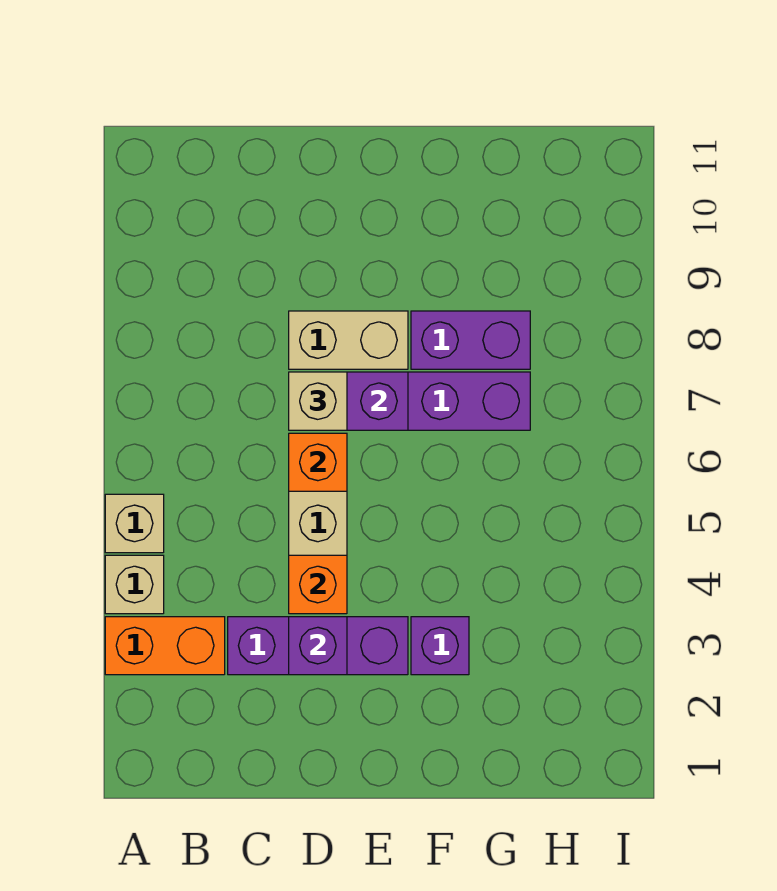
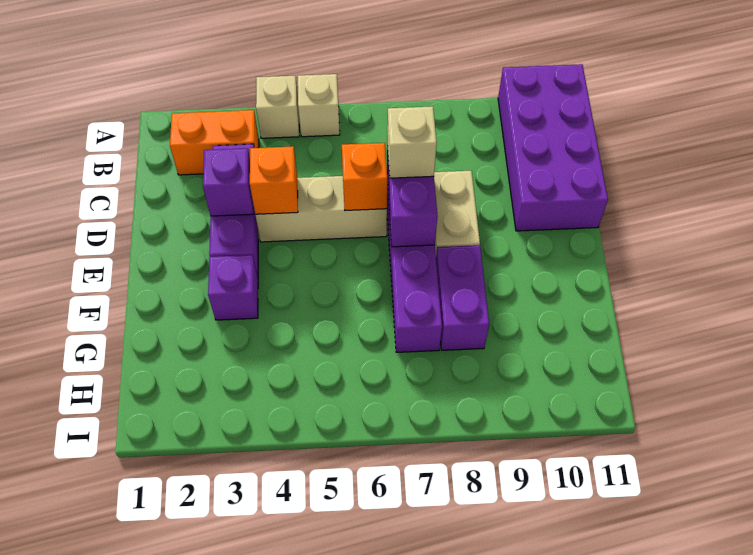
orange brick A3:B3 level 1 -> orange brick B2:B3 level 1
none -> purple brick A10:D11 level 1

